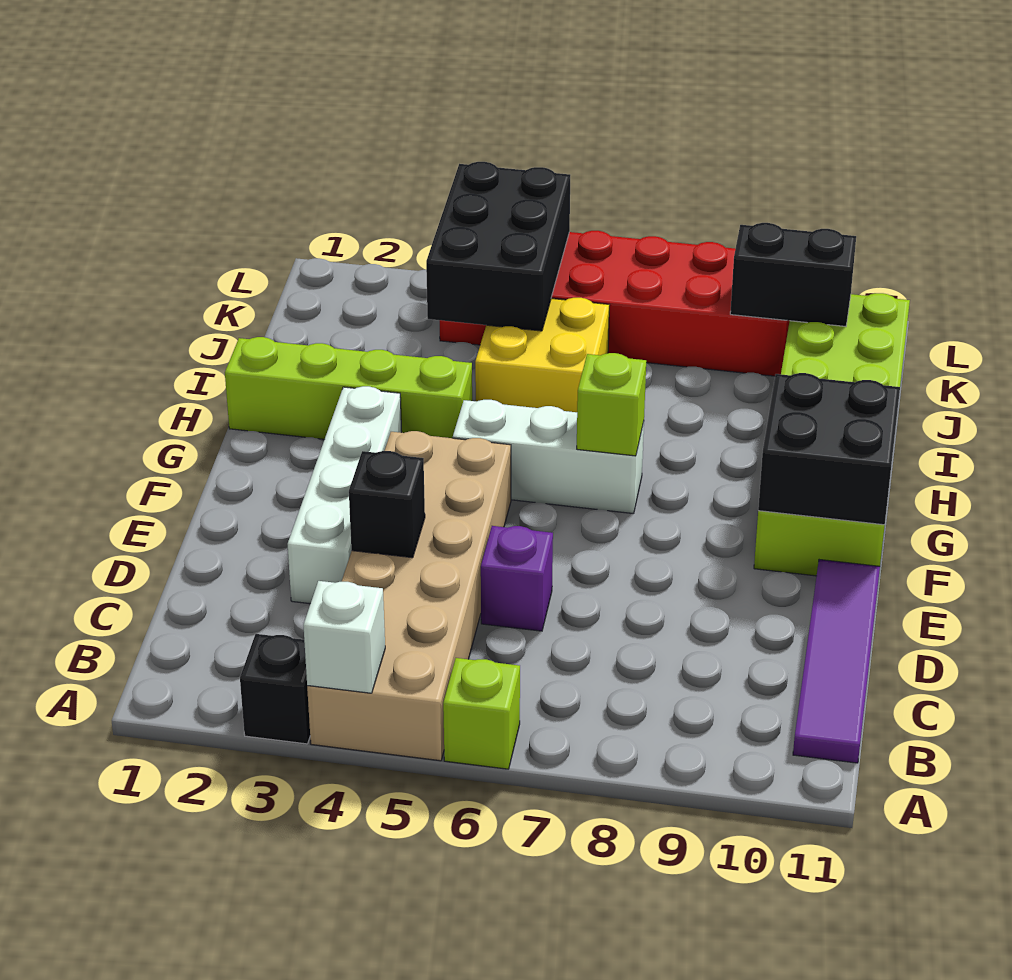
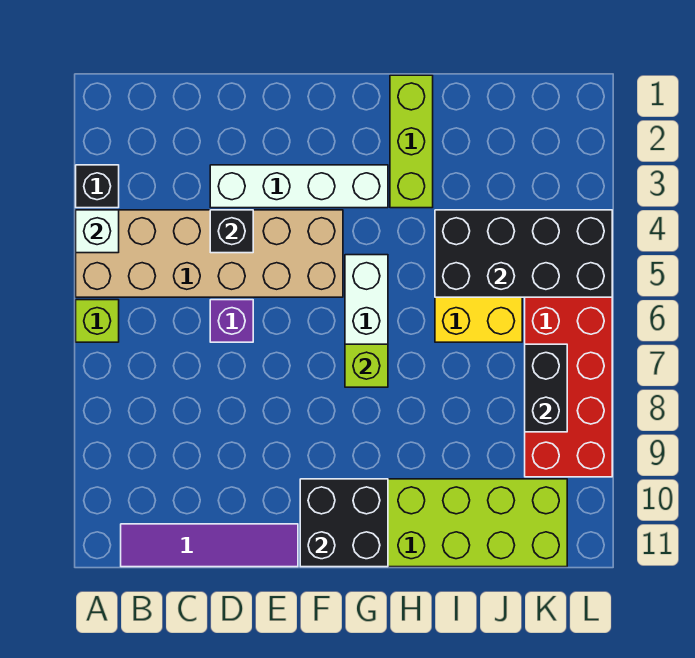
lime brick H1:H4 level 1 -> lime brick H1:H3 level 1
black brick J4:L5 level 2 -> black brick I4:L5 level 2
black brick K9:K10 level 2 -> black brick K7:K8 level 2

